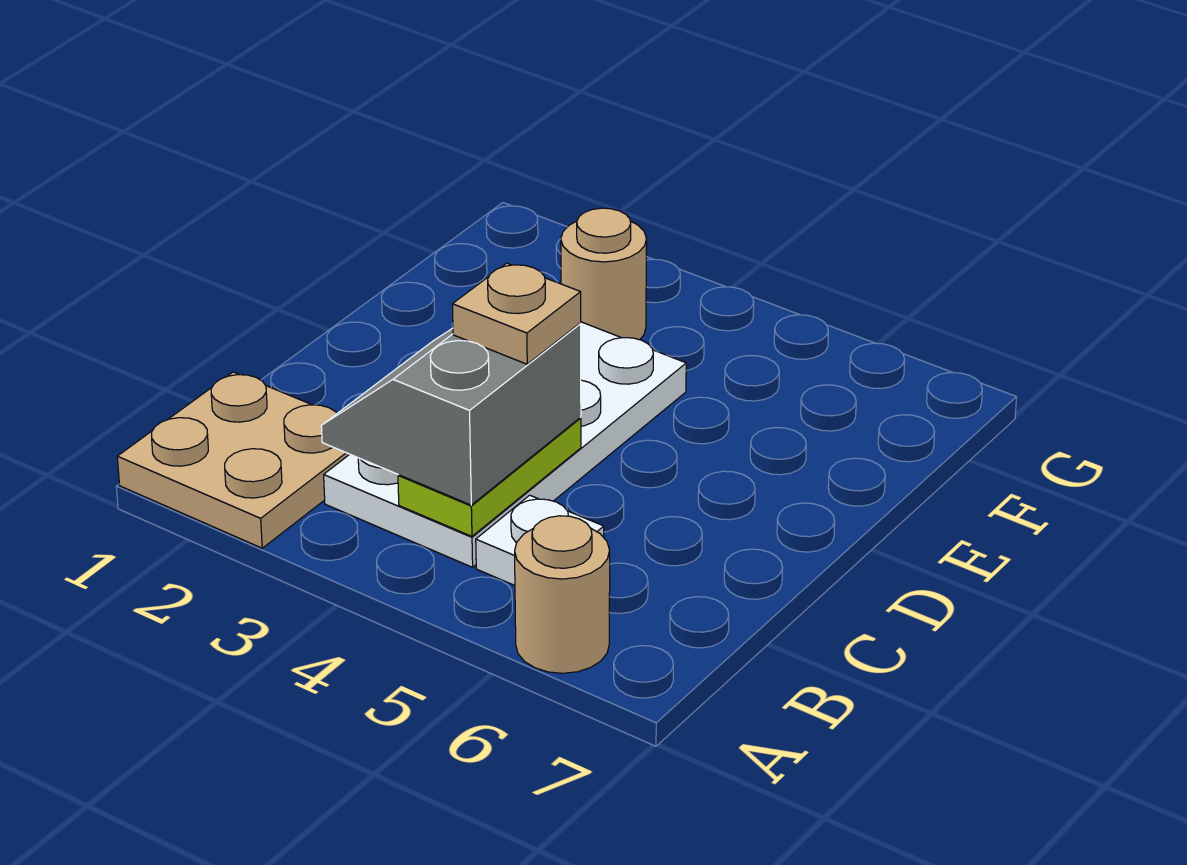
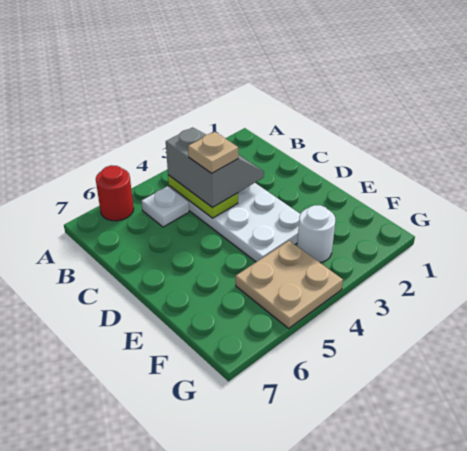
tan plate A1:B2 level 1 -> tan plate F4:G5 level 1
tan round brick A6 level 1 -> red round brick A6 level 1
tan round brick F3 level 1 -> white round brick F3 level 1

